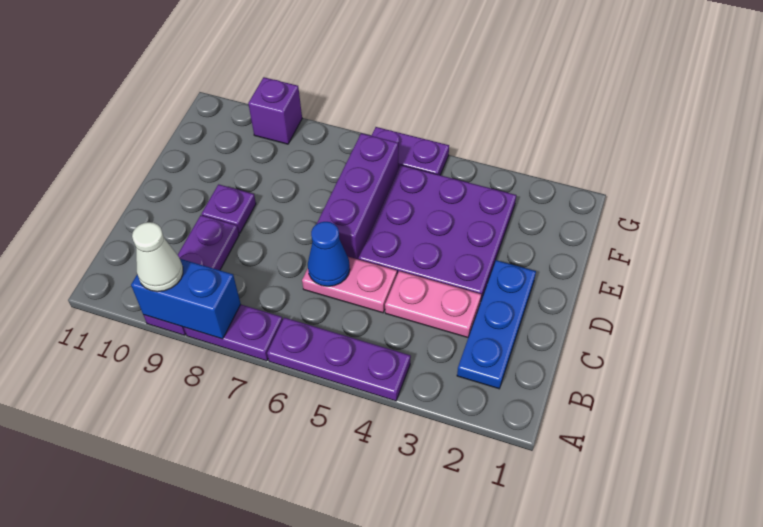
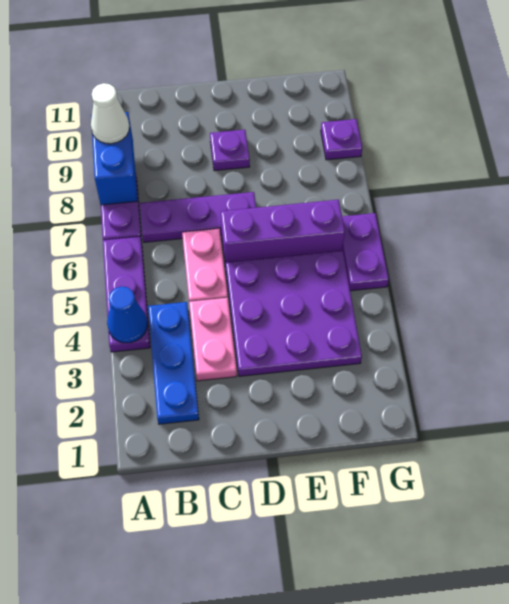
purple plate A9:C9 level 1 -> purple plate B7:D7 level 1
blue plate B2:D2 level 1 -> blue plate B2:B4 level 1
blue cone C6 level 2 -> blue cone A4 level 2
purple brick G9 level 1 -> purple plate G9 level 1

